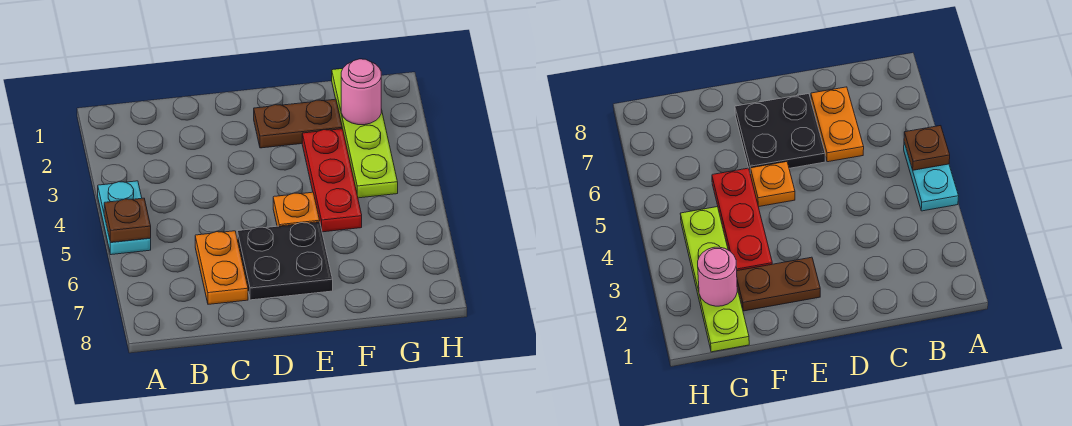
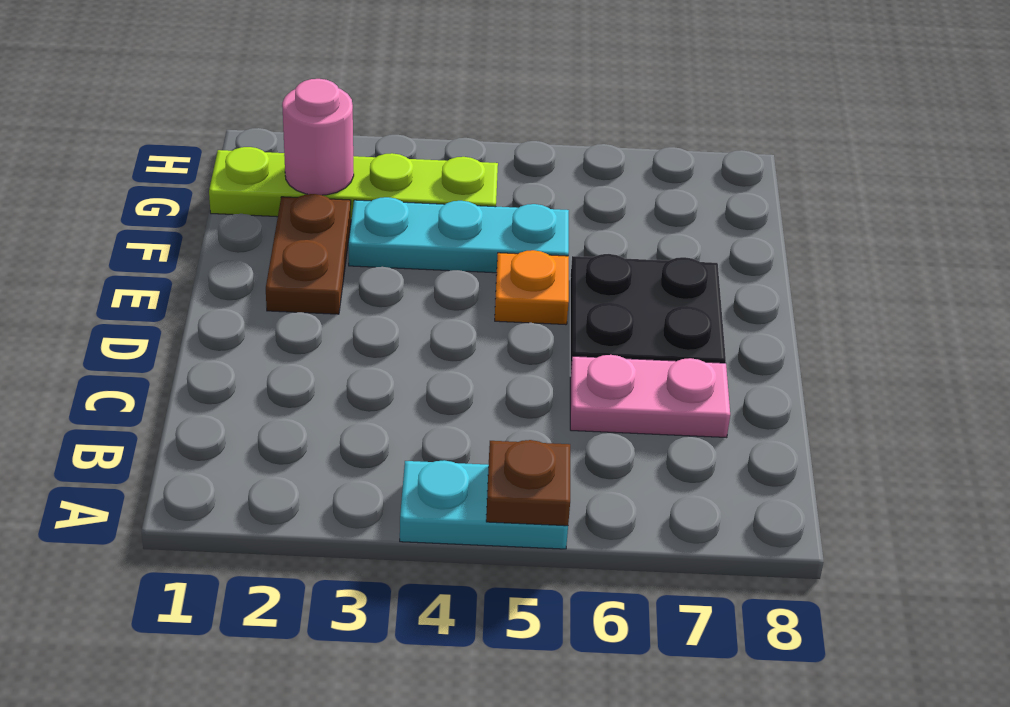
orange plate C6:C7 level 1 -> pink plate C6:C7 level 1
red plate F3:F5 level 1 -> cyan plate F3:F5 level 1

